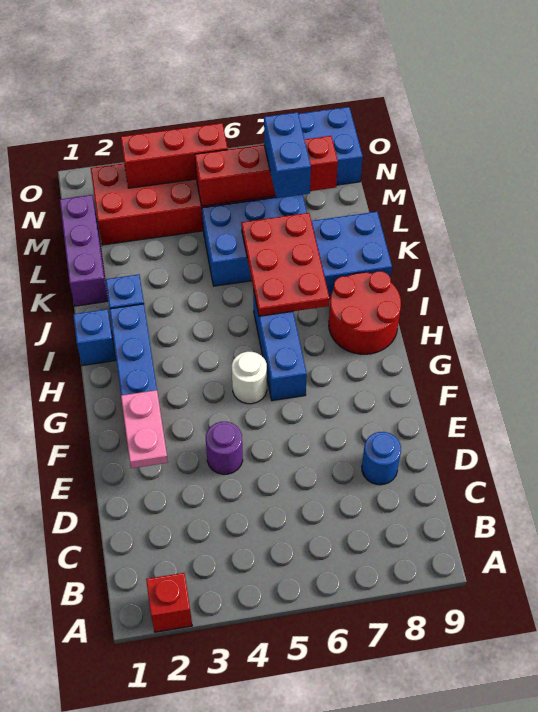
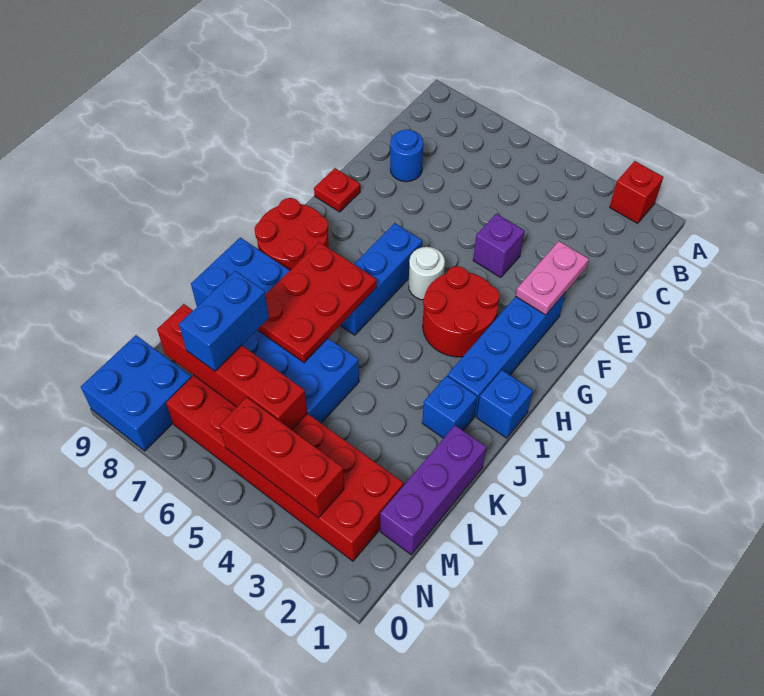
purple round brick E4 level 1 -> purple brick E4 level 1
none -> red plate F9 level 1
none -> red round brick G3:H4 level 1

